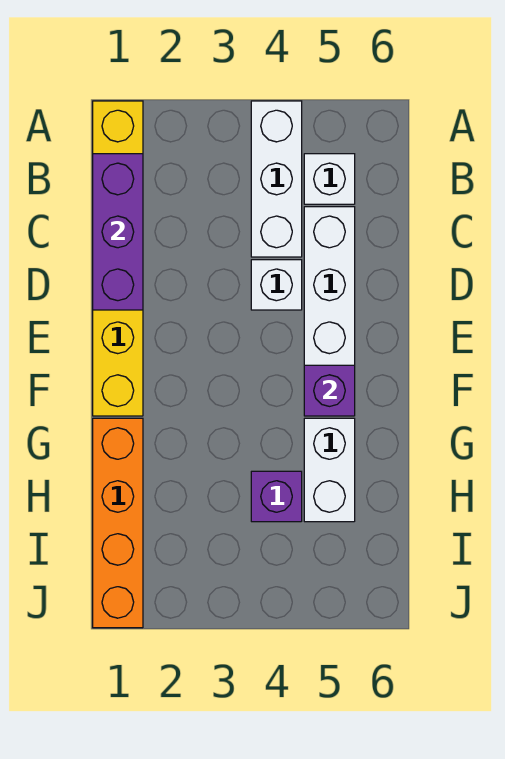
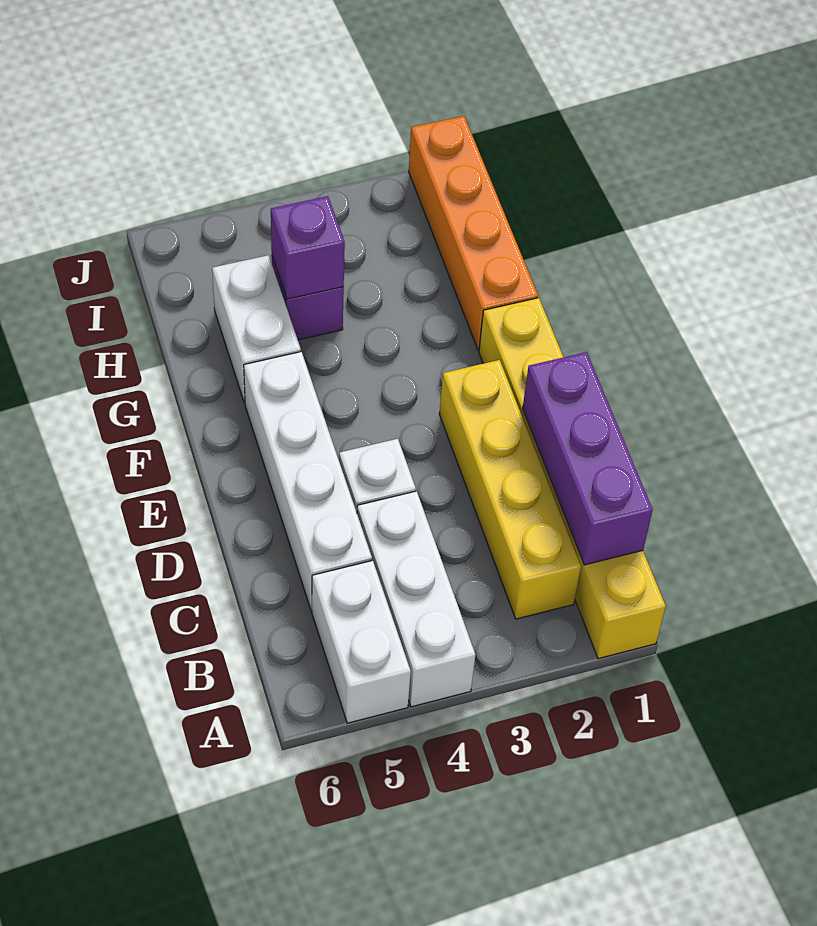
none -> yellow brick B2:E2 level 1
white brick B5 level 1 -> white brick A5:B5 level 1
purple brick F5 level 2 -> purple brick H4 level 2

